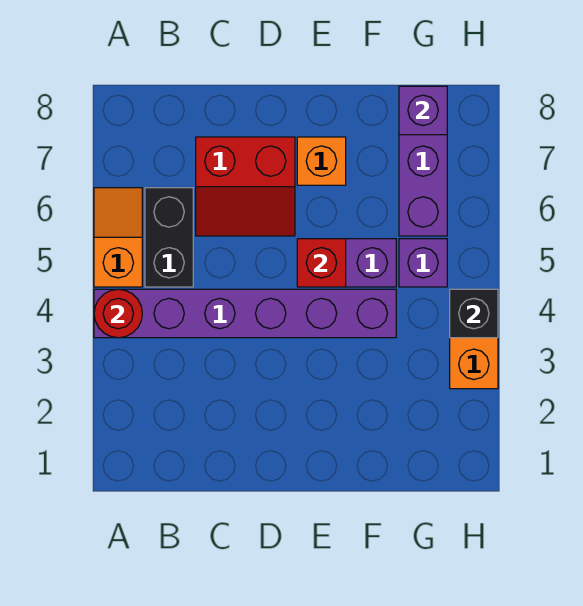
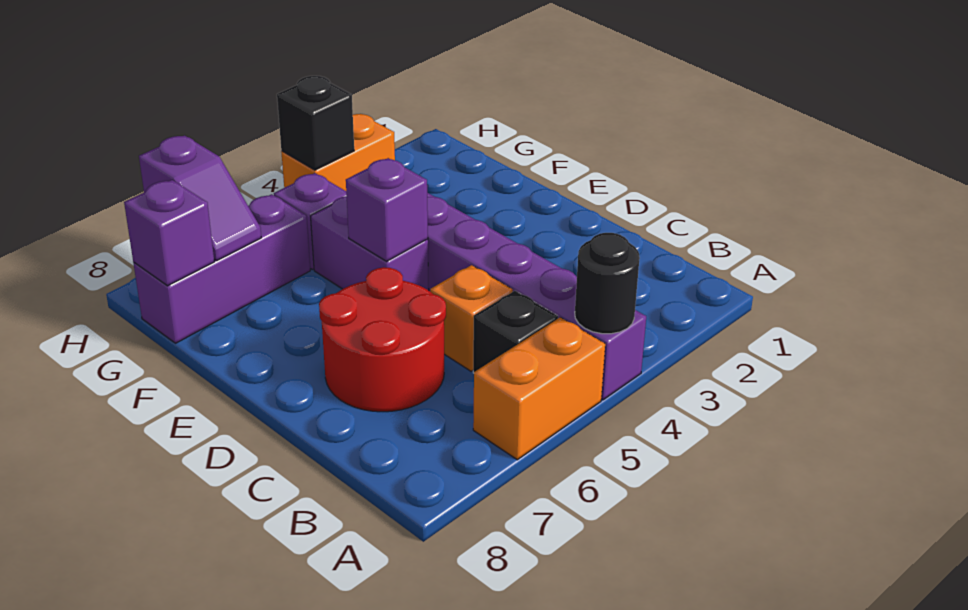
red round brick A4 level 2 -> black round brick A4 level 2
orange slope A5:A6 level 1 top 5 -> orange brick A5:A6 level 1
black brick B5:B6 level 1 -> black brick B5 level 1
red slope C6:D7 level 1 top 7 -> red round brick C6:D7 level 1
red brick E5 level 2 -> purple brick E5 level 2
orange brick E7 level 1 -> orange brick C5 level 1
none -> purple slope G7:H7 level 2 top H

